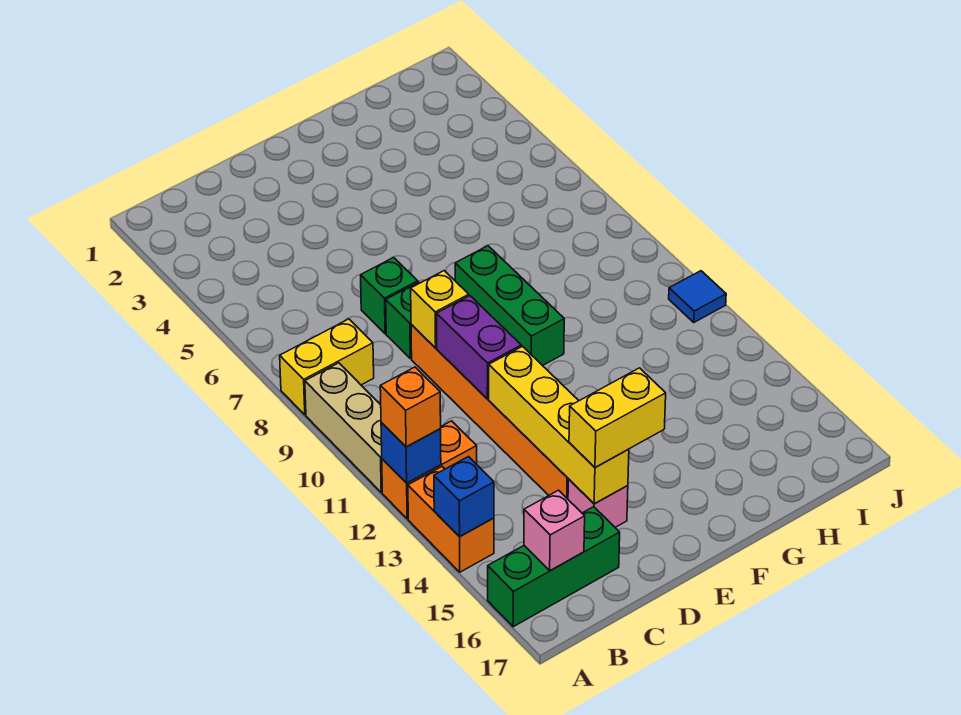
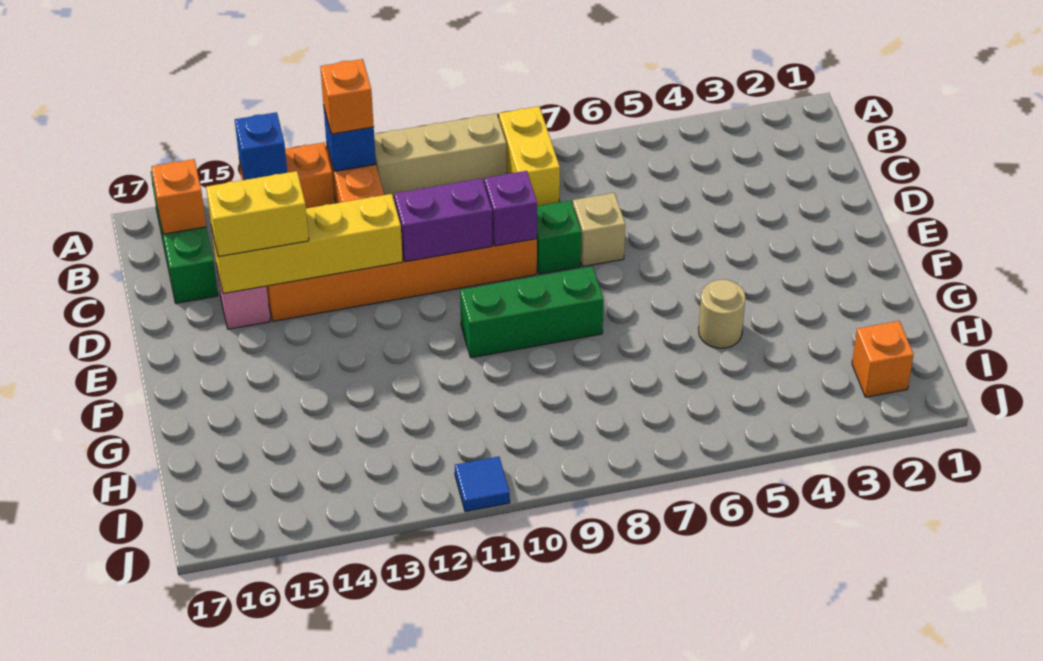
pink brick B16 level 2 -> orange brick B16 level 2
green brick D7 level 1 -> tan brick D7 level 1
yellow brick D9 level 2 -> purple brick D9 level 2
yellow brick D15:E15 level 3 -> yellow brick D14:D15 level 3
none -> tan round brick G5 level 1
none -> orange brick I2 level 1

